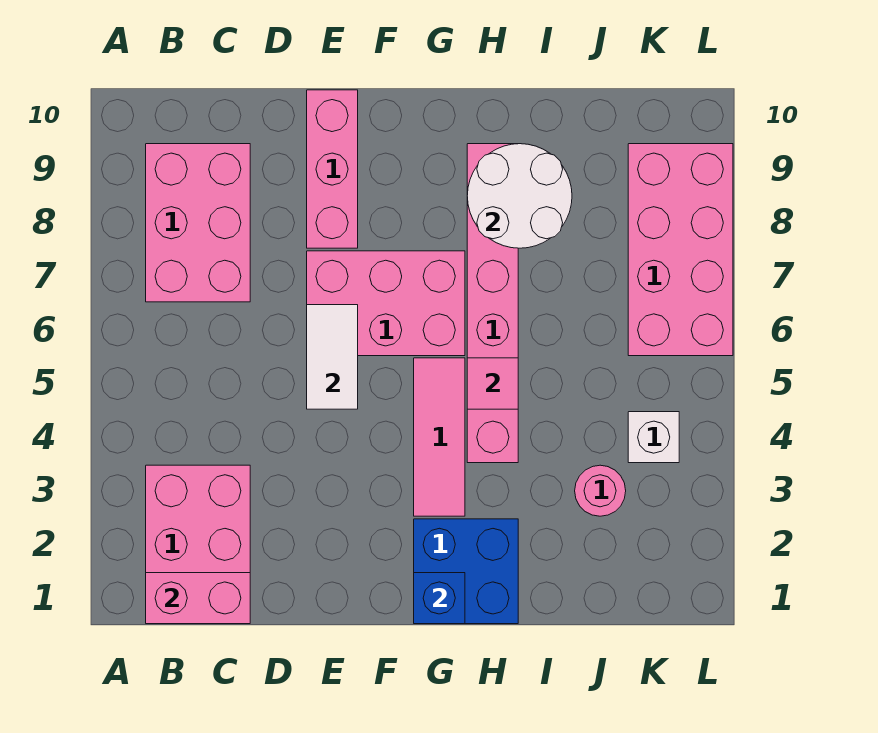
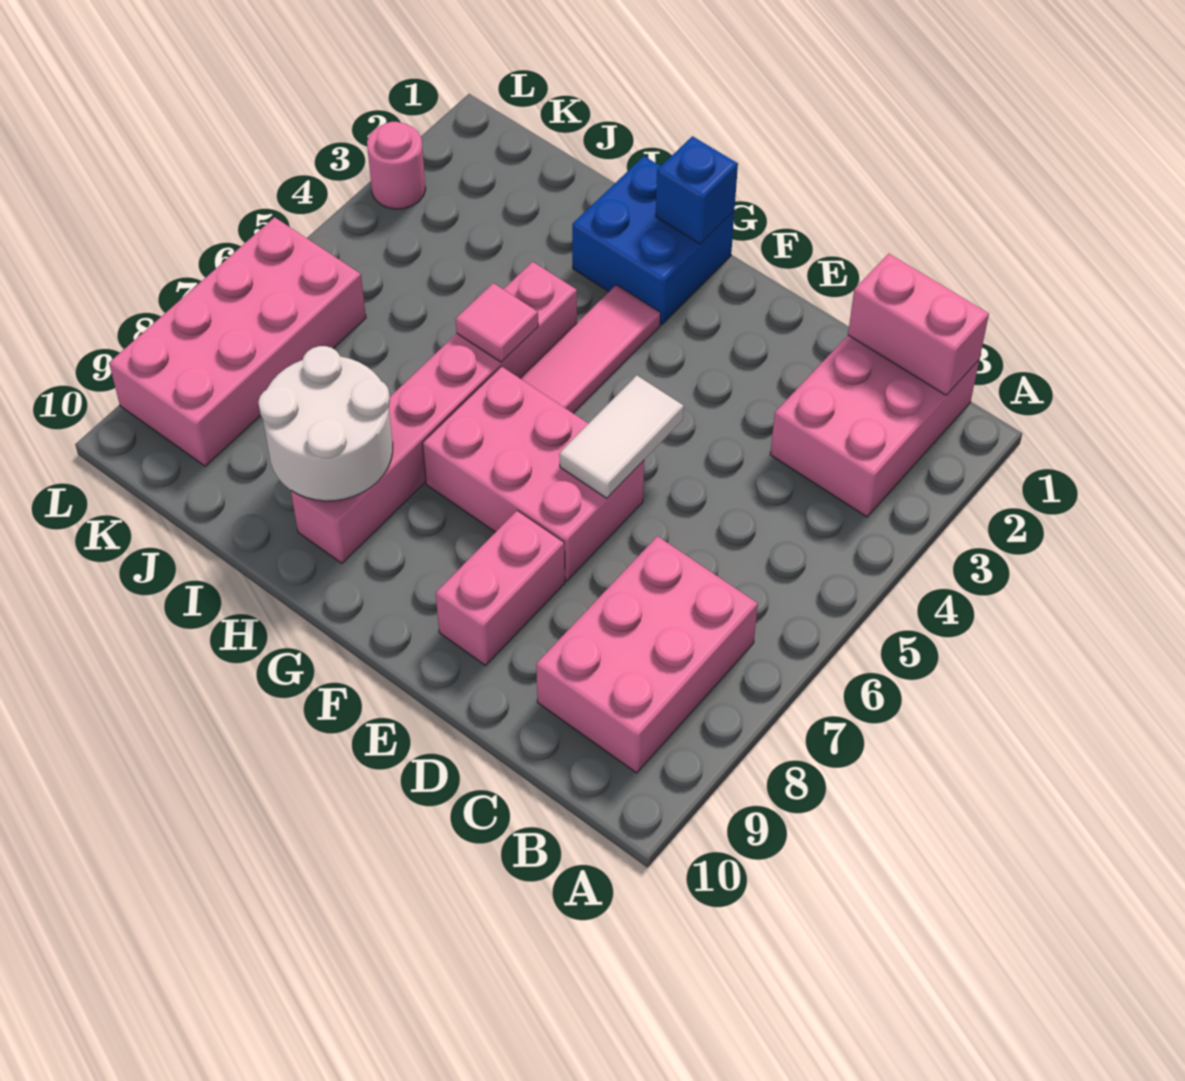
pink brick E8:E10 level 1 -> pink brick E8:E9 level 1
pink round brick J3 level 1 -> pink round brick L3 level 1
white brick K4 level 1 -> none

